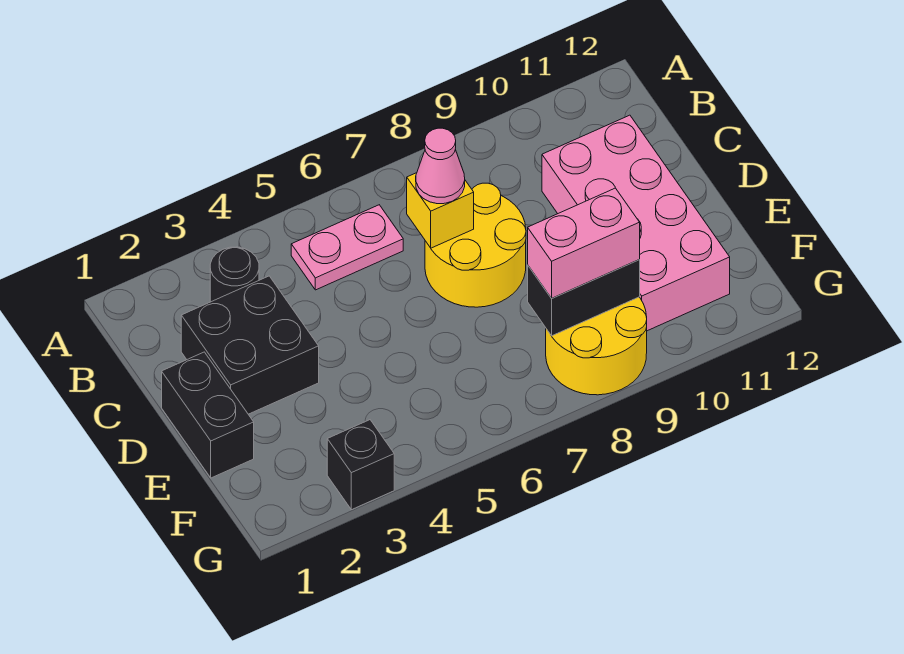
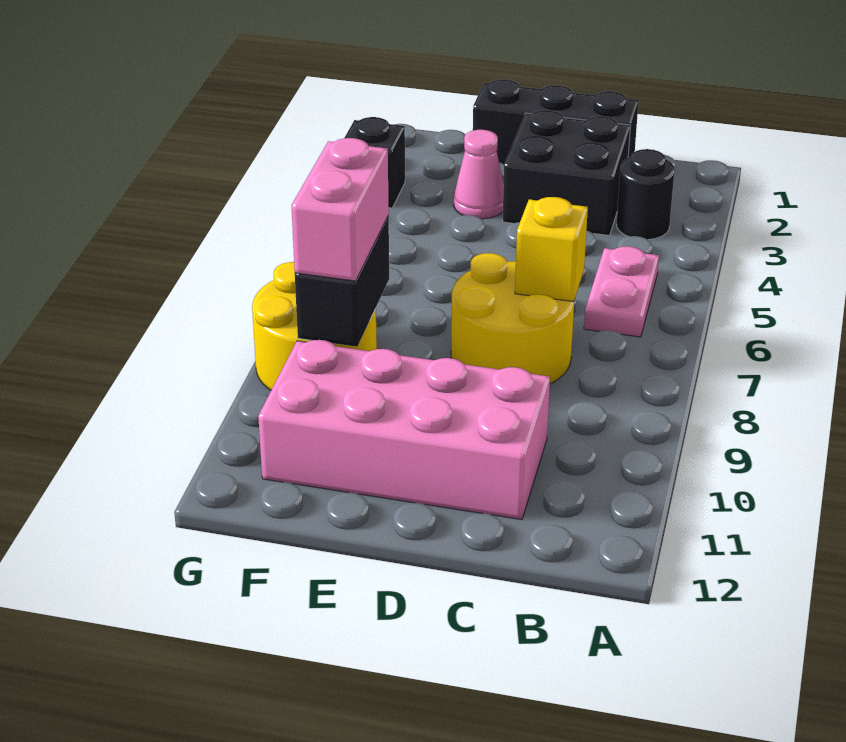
pink cone C7 level 3 -> pink cone E3 level 1
black brick D1:E1 level 1 -> black brick C1:E1 level 1

